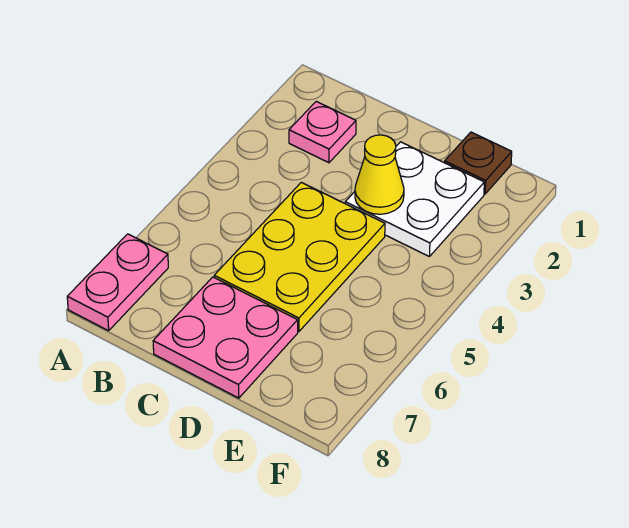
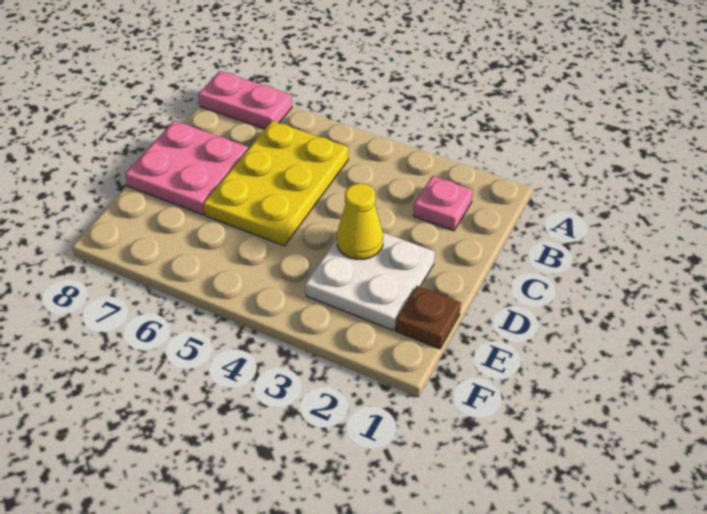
yellow plate C4:D6 level 1 -> yellow plate B5:D6 level 1

